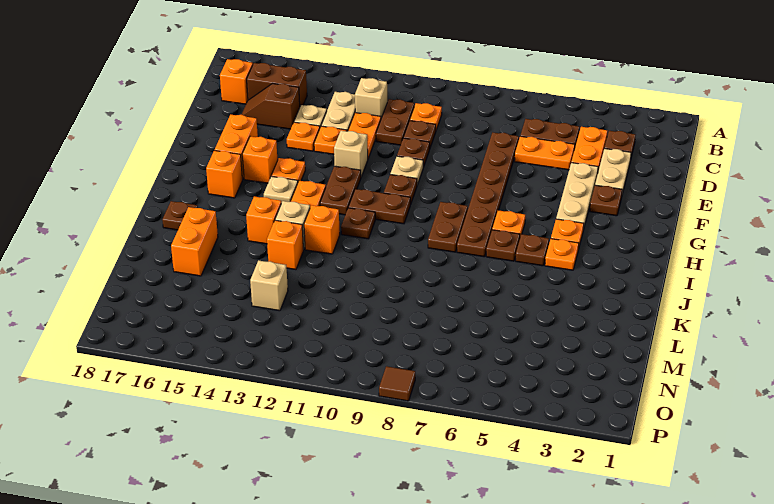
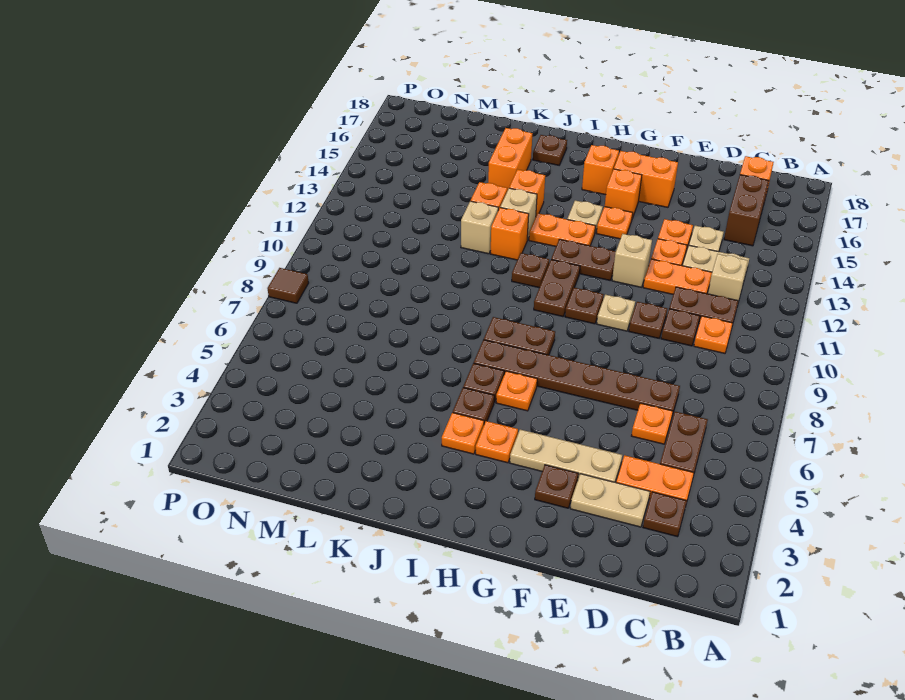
orange plate D5:D6 level 1 -> orange plate D6 level 1
brown slope D15:D16 level 1 top 15 -> none
orange brick K16:L16 level 1 -> orange brick K15:K16 level 1
tan brick M13 level 1 -> tan brick K12 level 1

